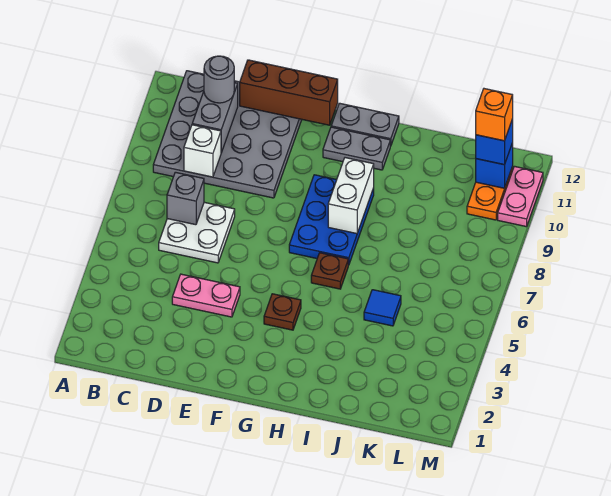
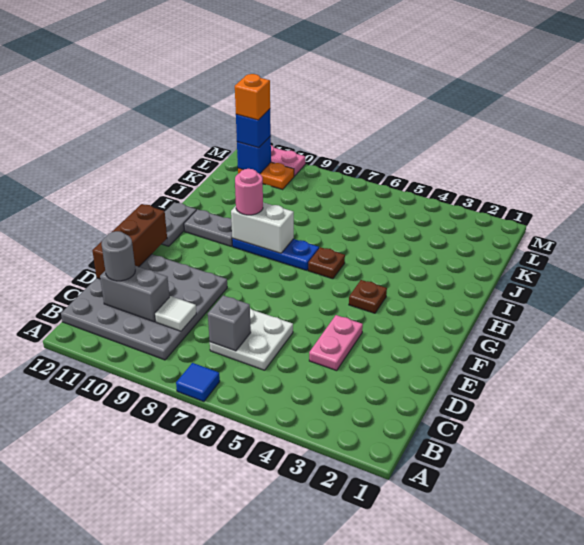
white brick C9 level 2 -> white tile C9 level 2
blue plate G7:H9 level 1 -> blue plate H7:H9 level 1
grey plate G11:H11 level 1 -> grey plate H10:H11 level 1
none -> pink round brick H9 level 3
blue tile J5 level 1 -> blue tile A7 level 1

